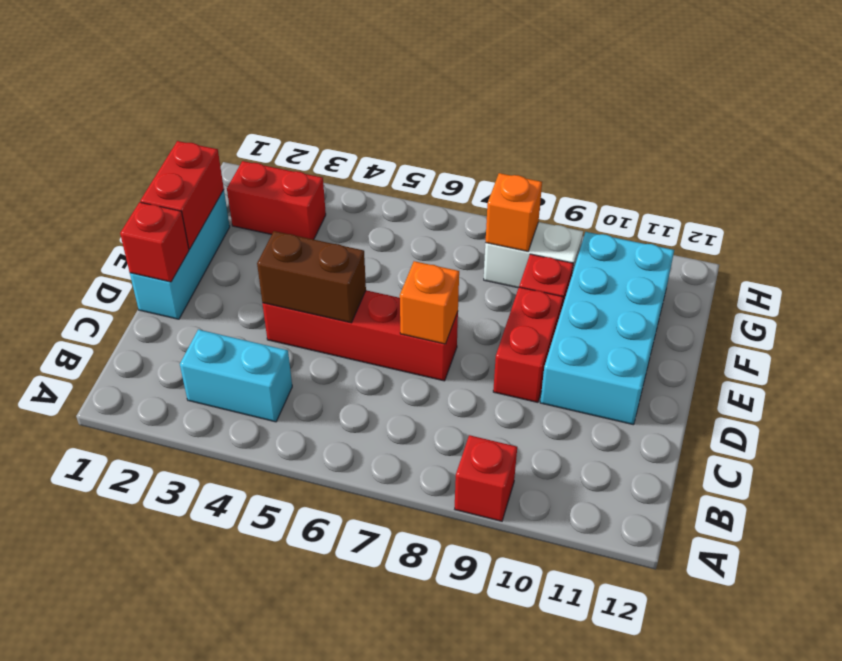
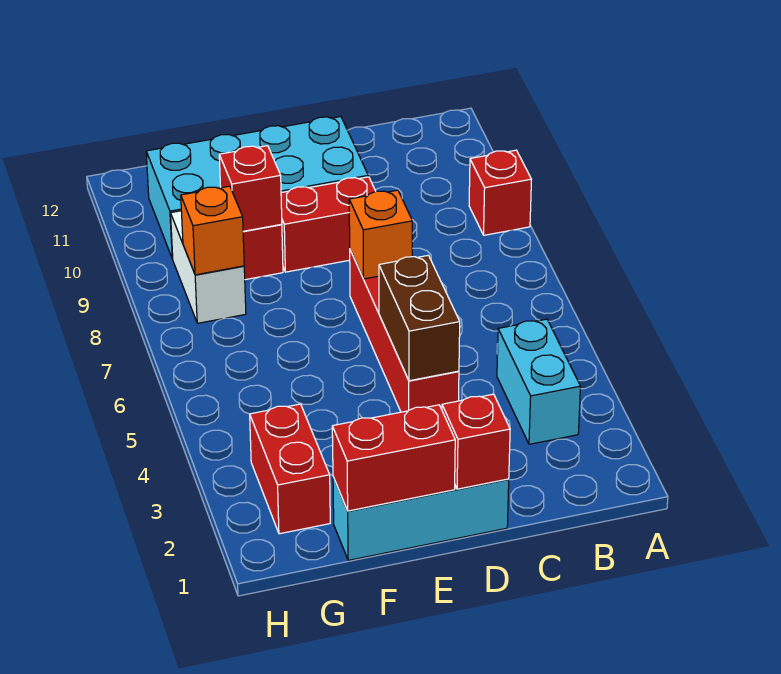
none -> red brick F9 level 2

